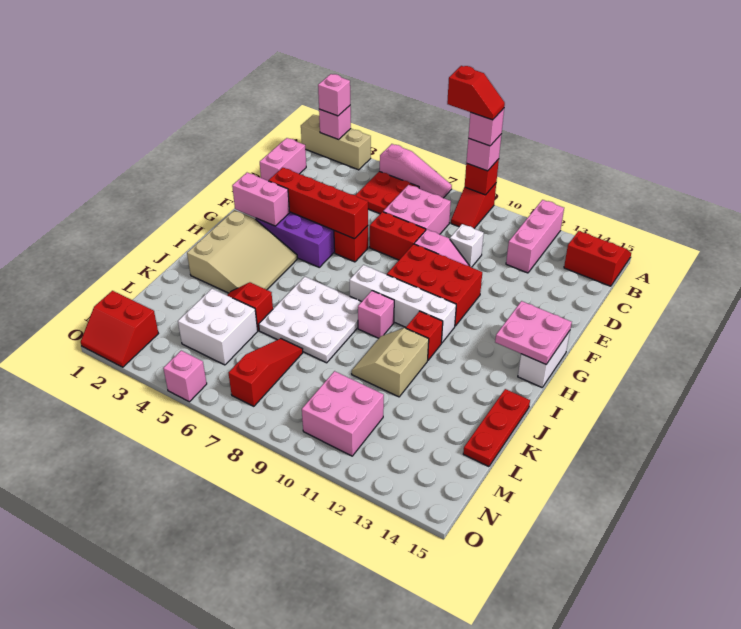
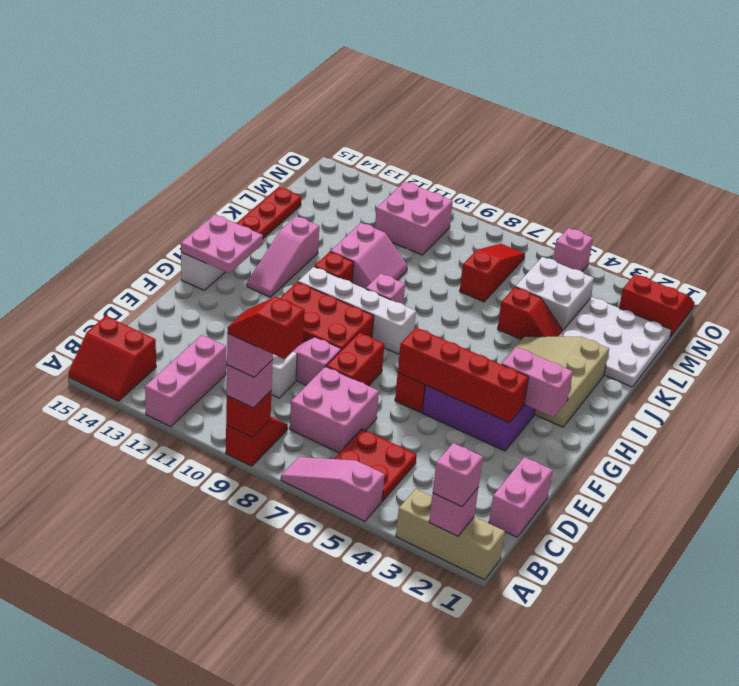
red brick E7:E8 level 1 -> red brick E8:F8 level 1
none -> pink slope H13:J13 level 1 top J
white plate I6:K8 level 1 -> white plate K1:M3 level 1
tan slope J10:K11 level 1 top 11 -> pink slope J10:K11 level 1 top 11
red slope L7:N7 level 1 top N -> red slope L7:N7 level 1 top L

